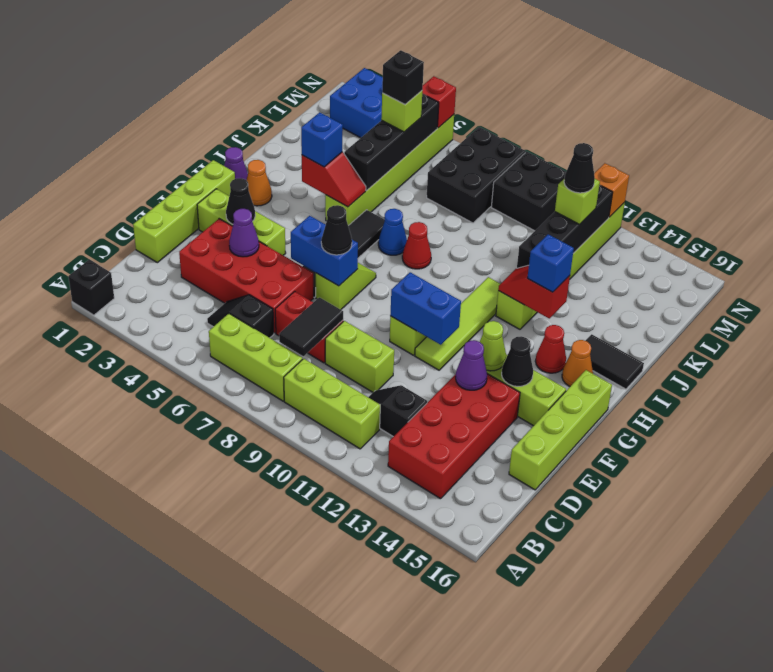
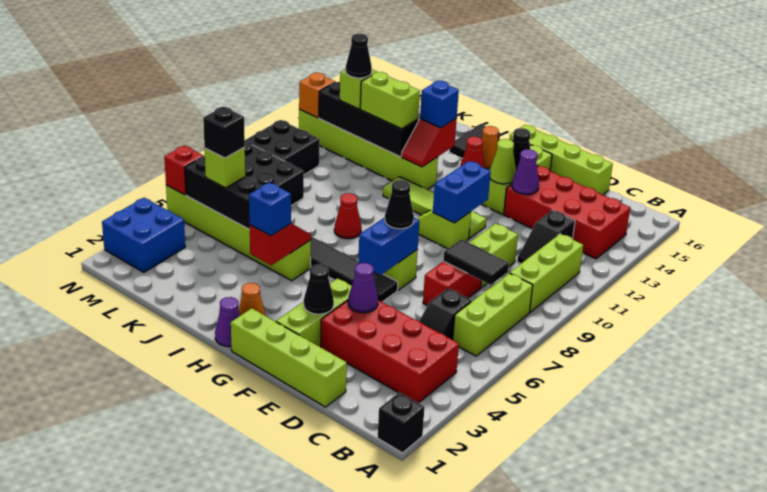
red brick D3:E6 level 1 -> red brick B3:E4 level 1
blue cone I7 level 1 -> none
none -> lime brick J12:K12 level 3

